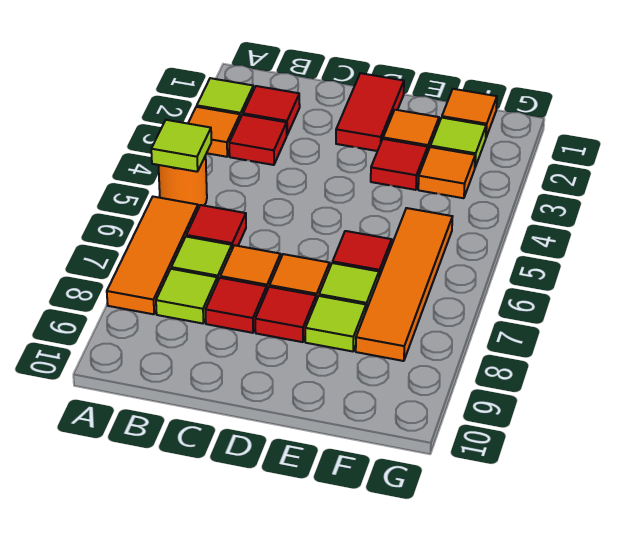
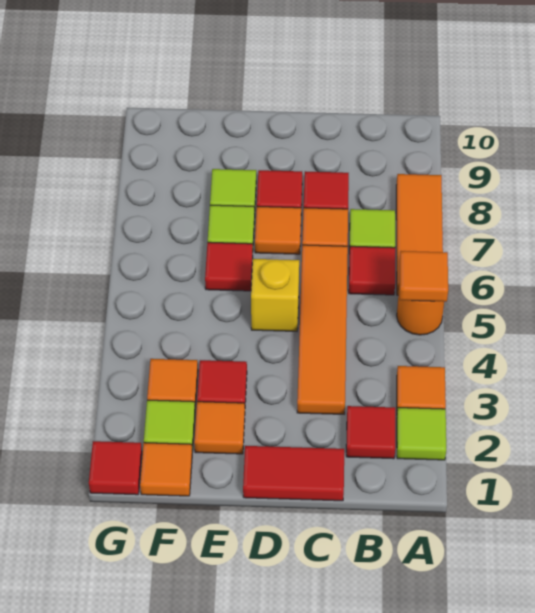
lime tile A5 level 2 -> orange tile A5 level 2
red tile B3 level 1 -> red tile G1 level 1
lime tile B8 level 1 -> none
red tile D1:D2 level 1 -> red tile C1:D1 level 1
none -> yellow brick D5 level 1
orange tile F5:F8 level 1 -> orange tile C3:C6 level 1

